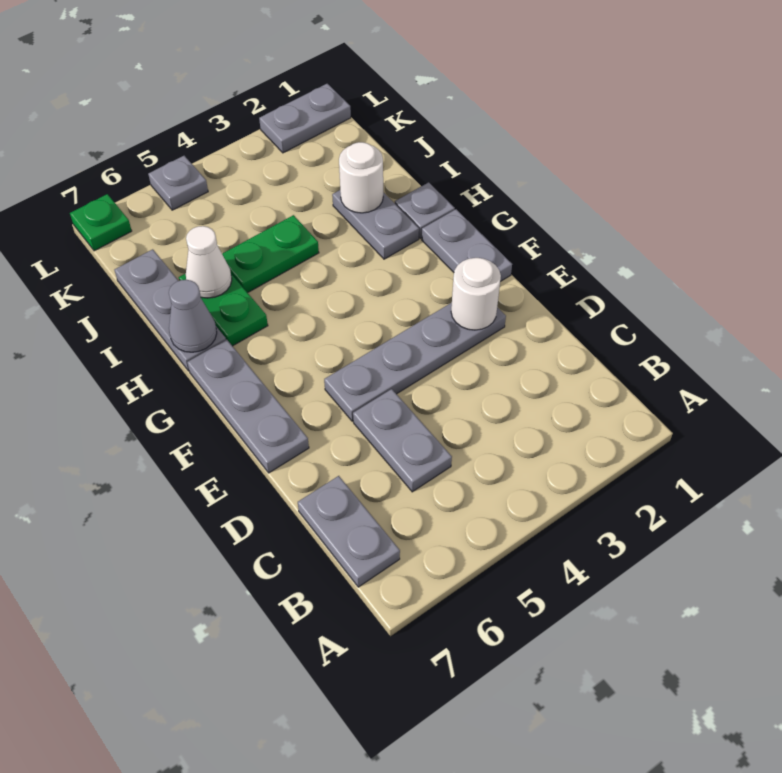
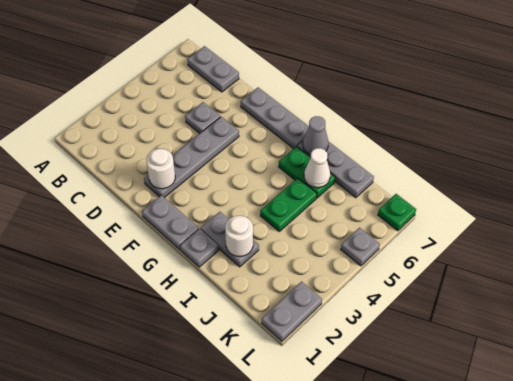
grey plate C5:D5 level 1 -> grey plate D5 level 1

